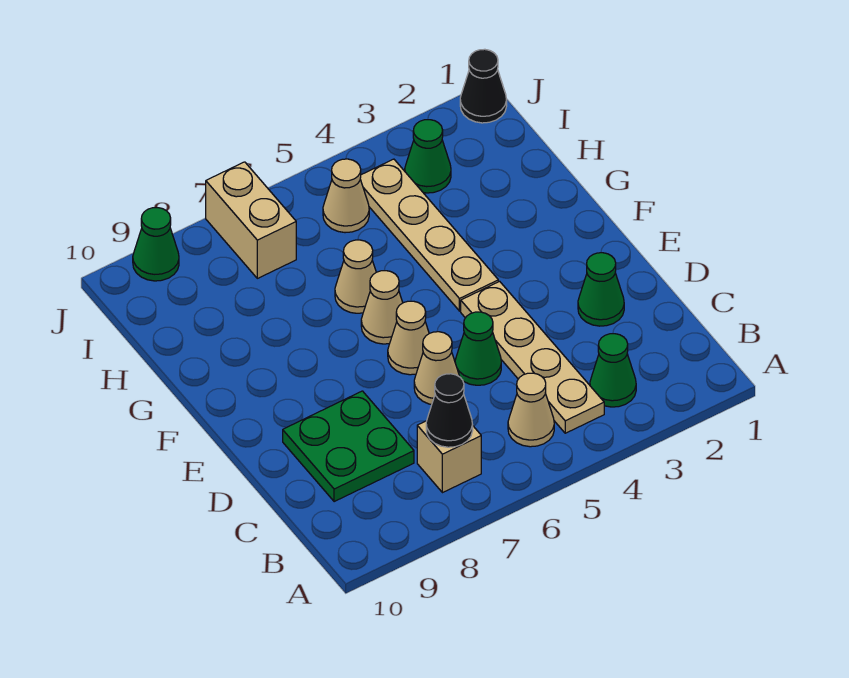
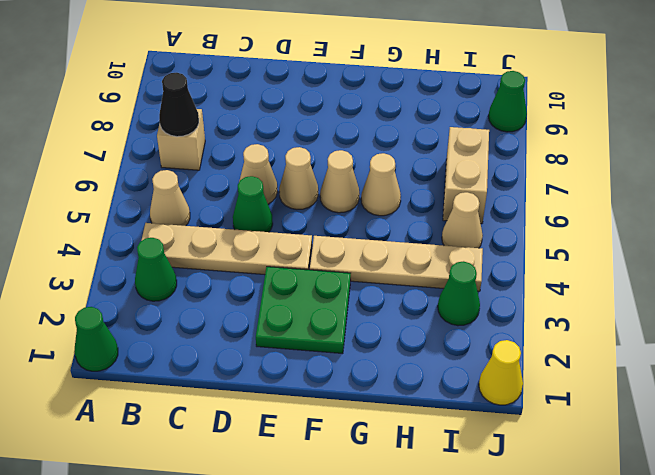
green plate C8:D9 level 1 -> green plate E2:F3 level 1
green cone D2 level 1 -> green cone A1 level 1
tan brick I7:J7 level 1 -> tan brick I6:I7 level 1
black cone J1 level 1 -> yellow cone J1 level 1

